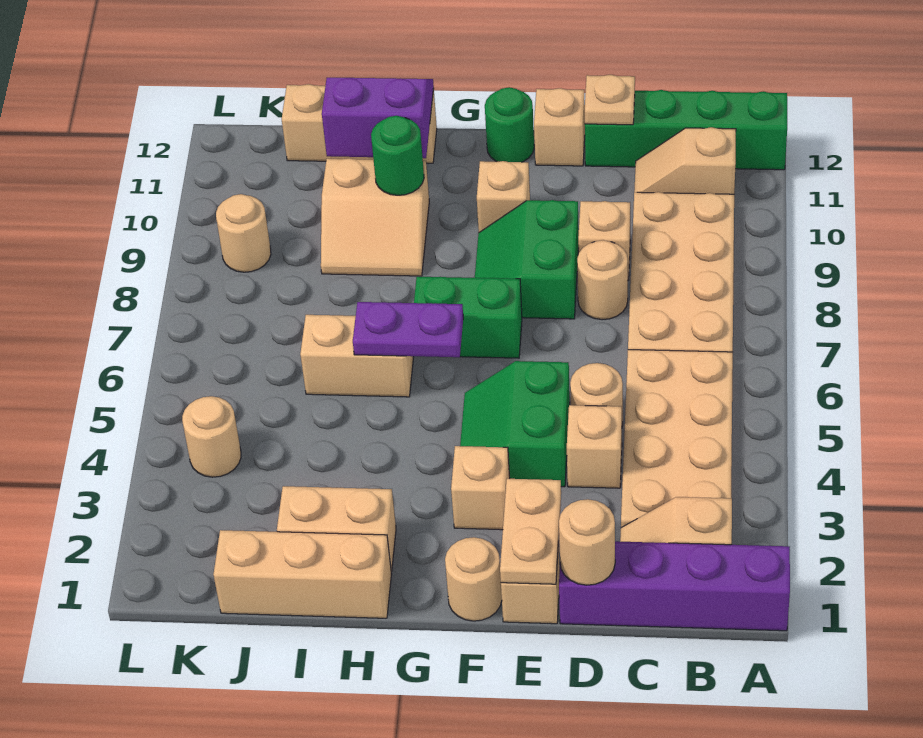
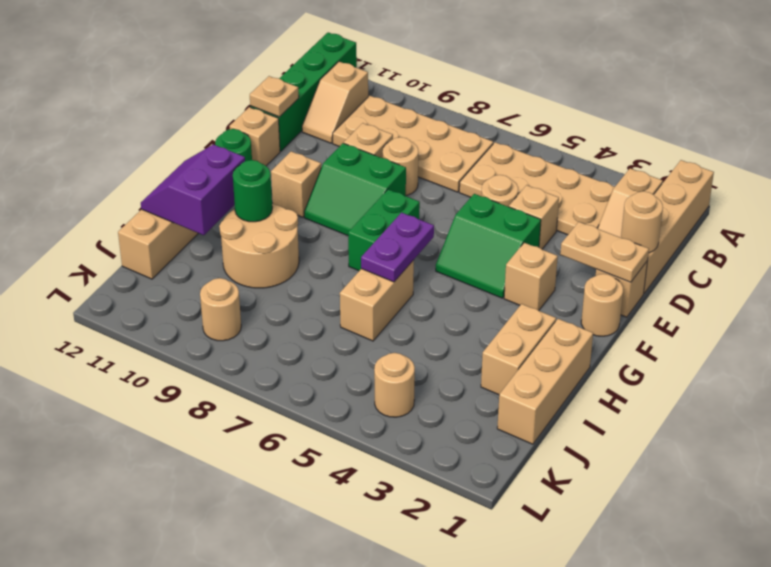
purple brick A1:D1 level 1 -> tan brick A1:D1 level 1
tan slope H9:I10 level 1 top 10 -> tan round brick H9:I10 level 1

